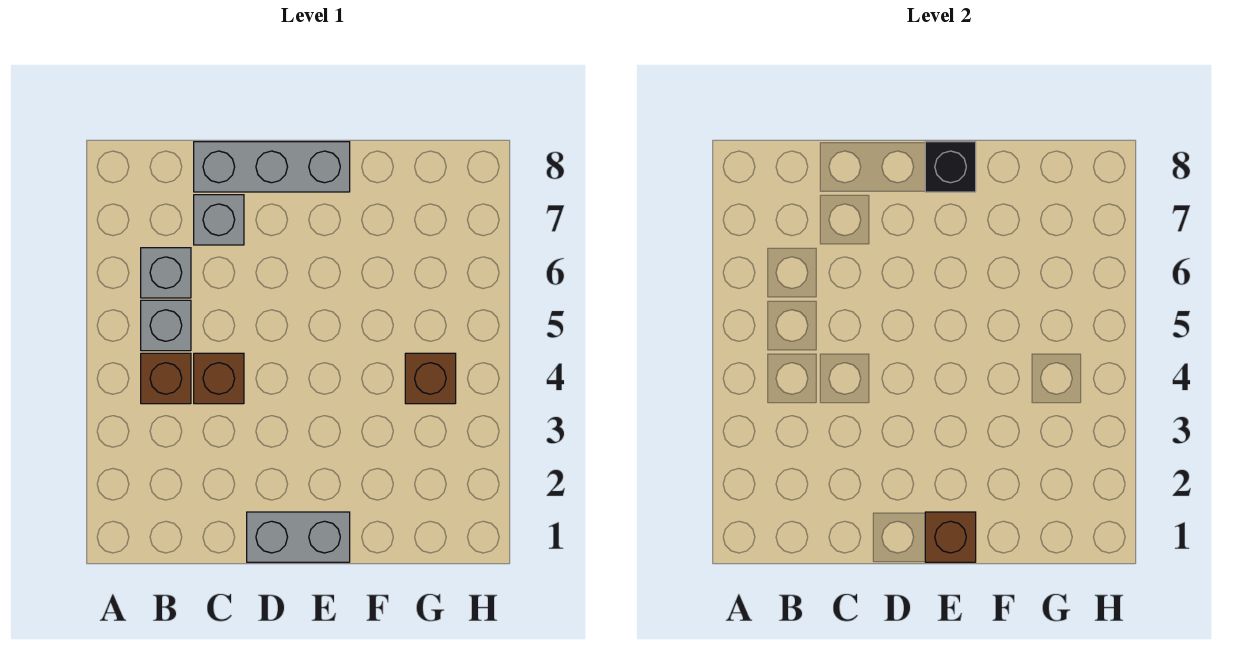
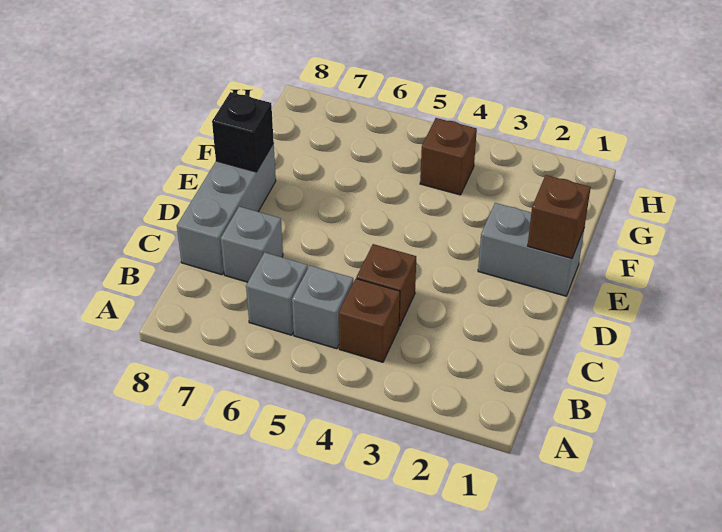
grey brick D1:E1 level 1 -> grey brick E1:E2 level 1

